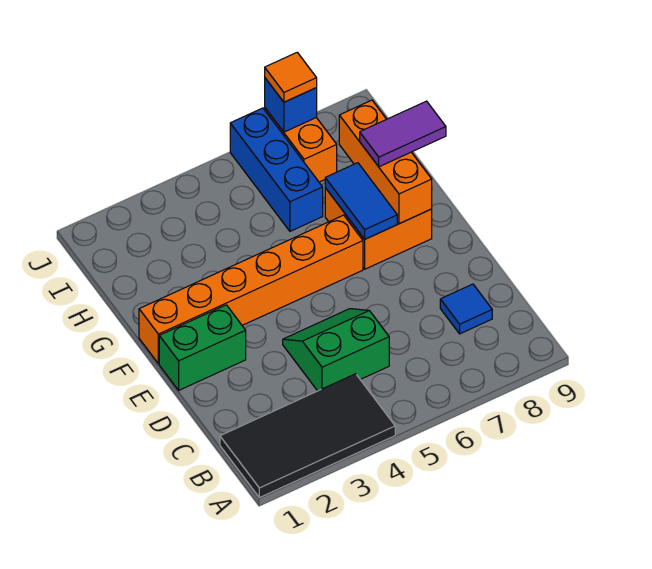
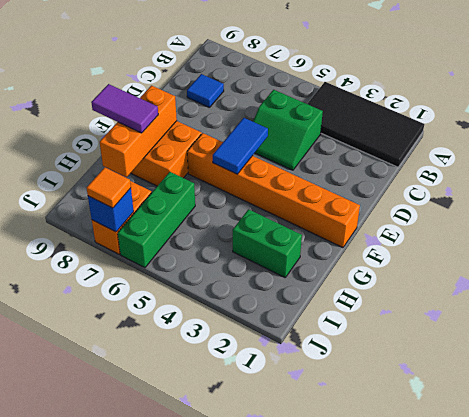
green brick E1:E2 level 1 -> green brick H2:H3 level 1
blue tile F7:G7 level 2 -> blue tile E5:F5 level 2
blue brick H6:J6 level 1 -> green brick H6:J6 level 1

